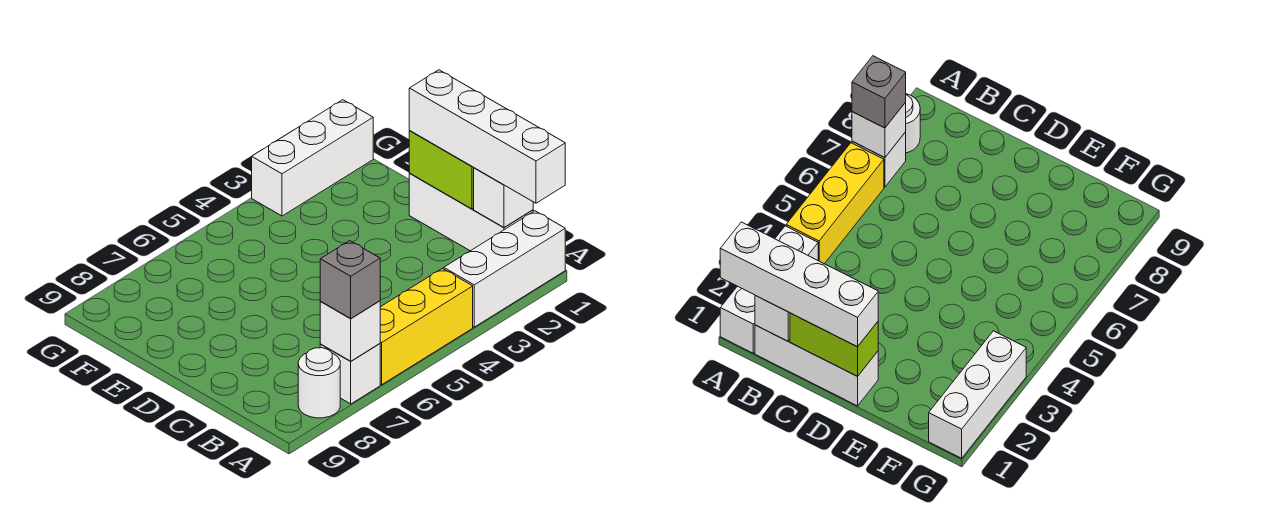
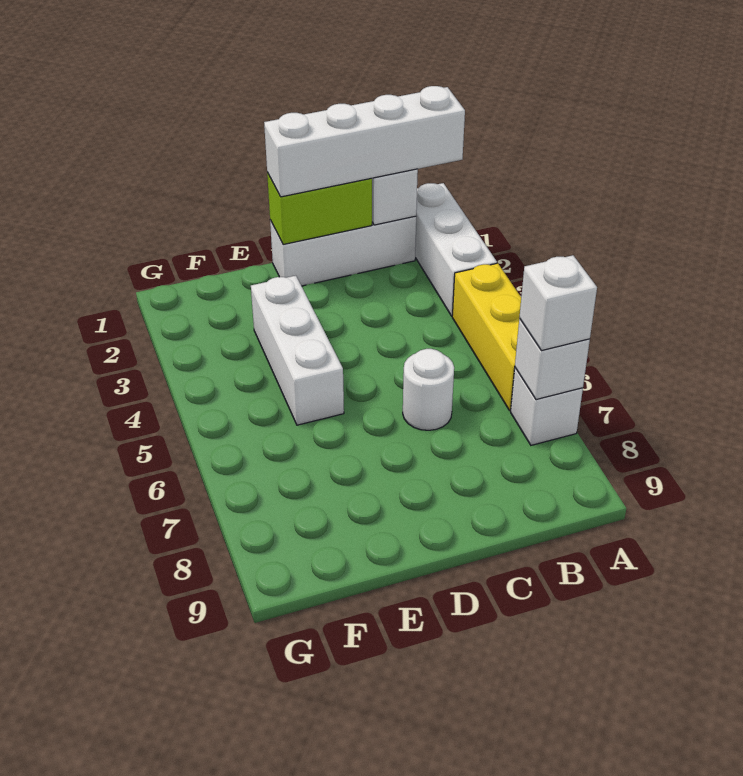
grey brick A7 level 3 -> white brick A7 level 3
white round brick A8 level 1 -> white round brick C6 level 1
white brick G1:G3 level 1 -> white brick E3:E5 level 1

